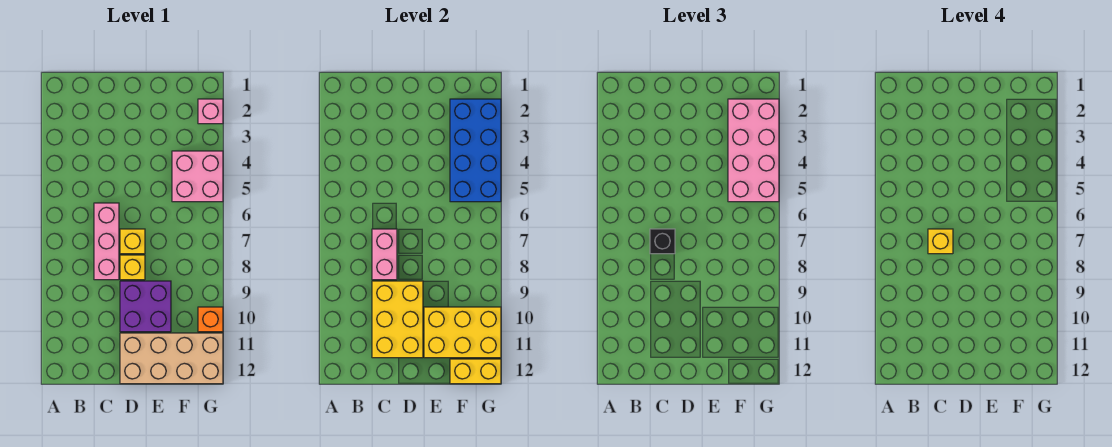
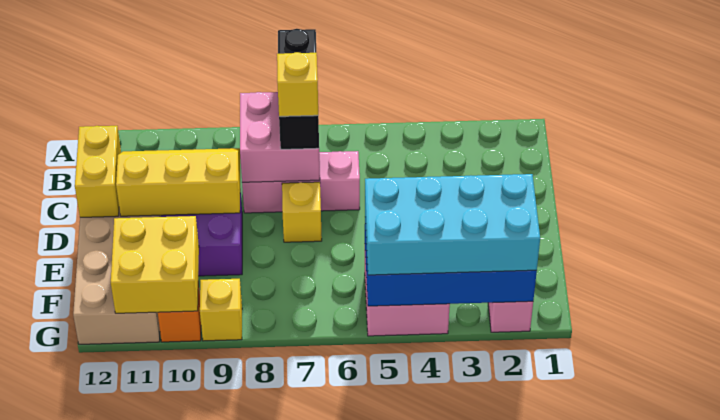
pink brick C7:C8 level 2 -> pink brick B7:C8 level 2
black brick C7 level 3 -> black brick A7:C7 level 3
yellow brick C9:D11 level 2 -> yellow slope C9:D11 level 2 top D
yellow brick D8 level 1 -> yellow brick G9 level 1
yellow brick E10:G11 level 2 -> yellow brick F10:G11 level 2
pink brick F2:G5 level 3 -> cyan brick F2:G5 level 3
yellow brick F12:G12 level 2 -> yellow brick C12:D12 level 2

